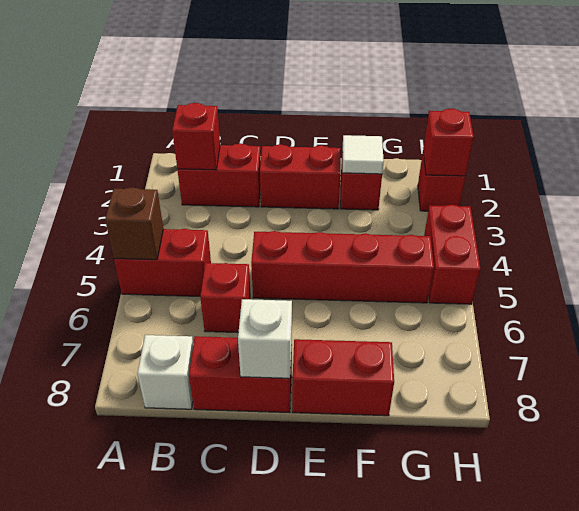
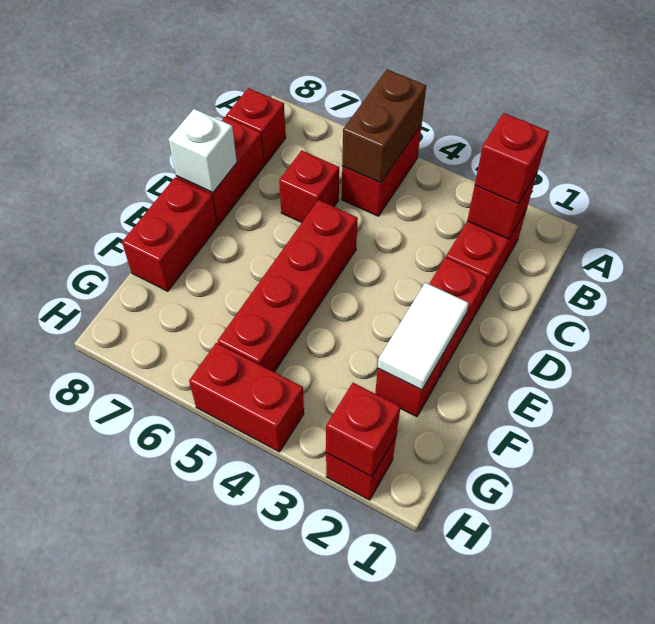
brown brick A5 level 2 -> brown brick A5:B5 level 2
none -> red brick B2 level 3
white brick B8 level 1 -> red brick B8 level 1
white tile F2 level 2 -> white tile E2:F2 level 2

